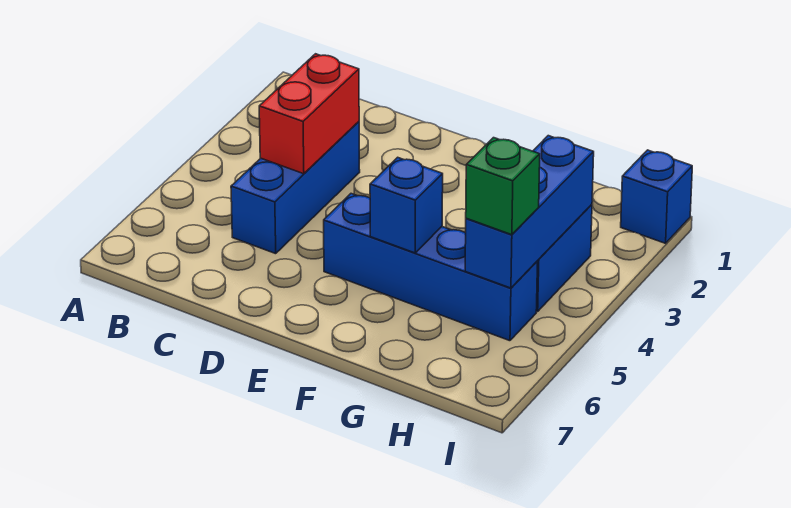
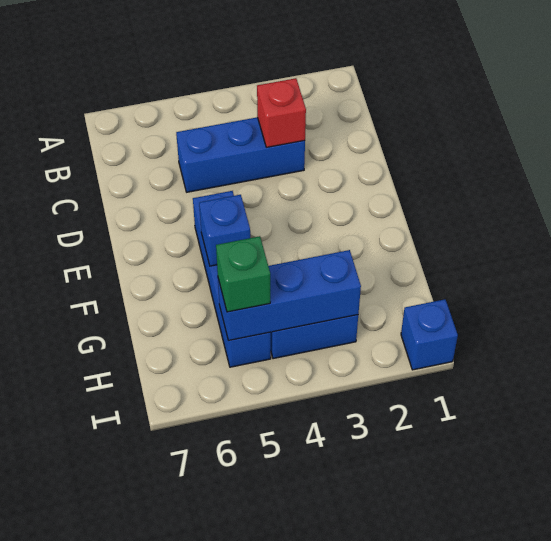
red brick C3:C4 level 2 -> red brick C3 level 2

